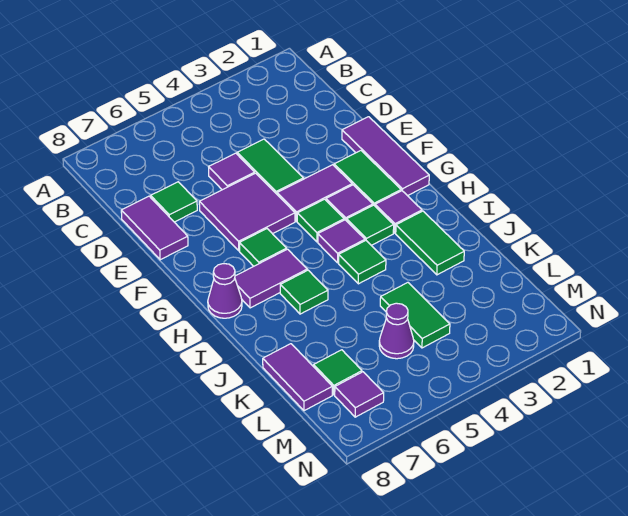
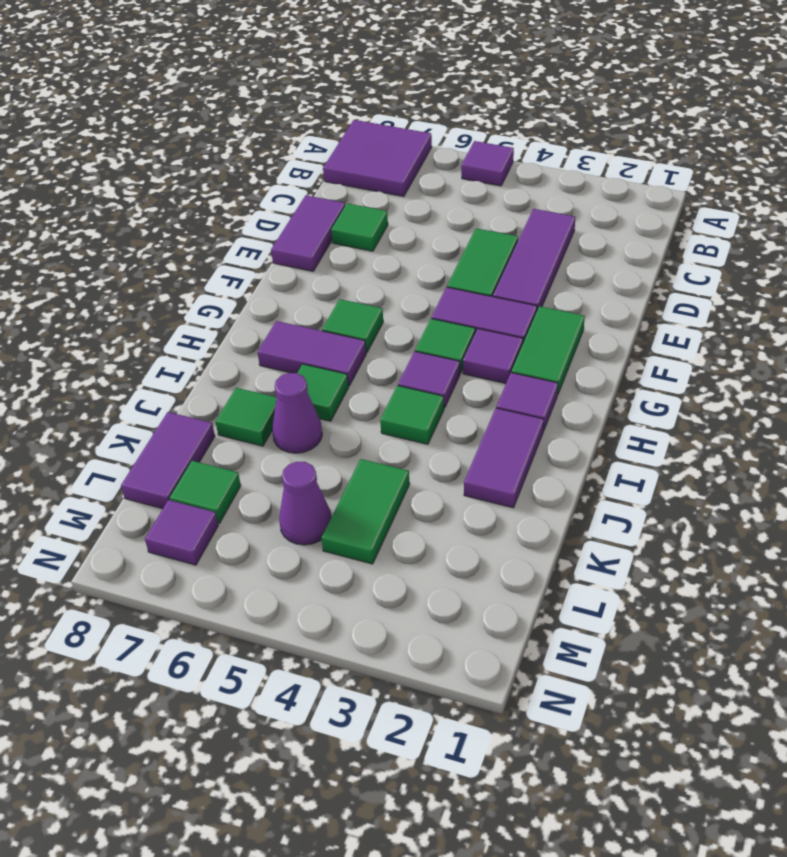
purple tile D5 level 1 -> purple tile A5 level 1
purple tile E1:G1 level 1 -> purple tile C3:E3 level 1
purple tile E5:F6 level 1 -> purple tile A7:B8 level 1
green tile H3 level 1 -> green tile J7 level 1
purple cone H8 level 1 -> purple cone J6 level 1
green tile I2:J2 level 1 -> purple tile I2:J2 level 1

